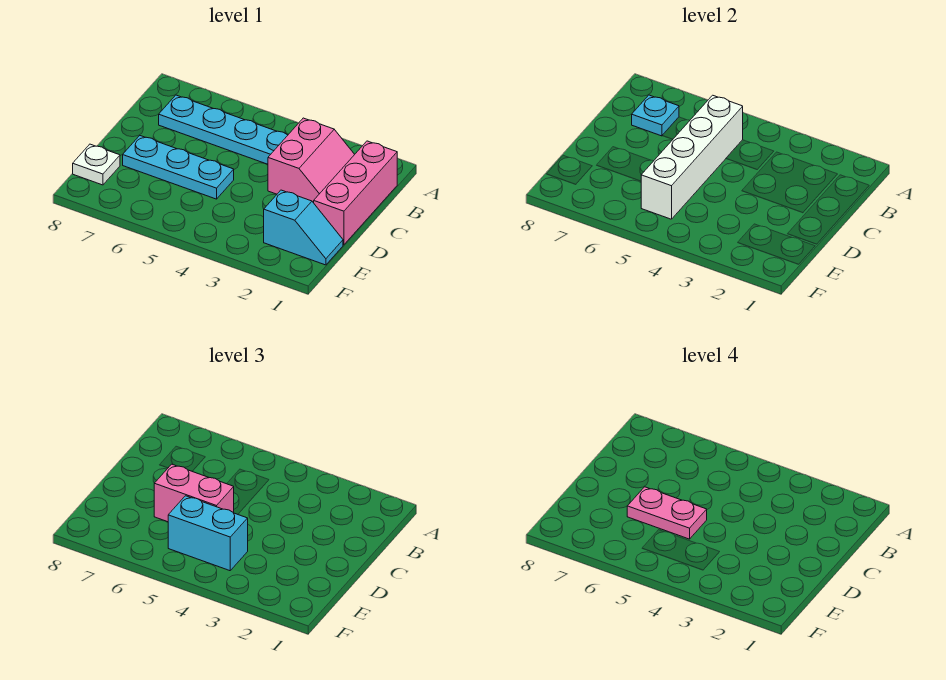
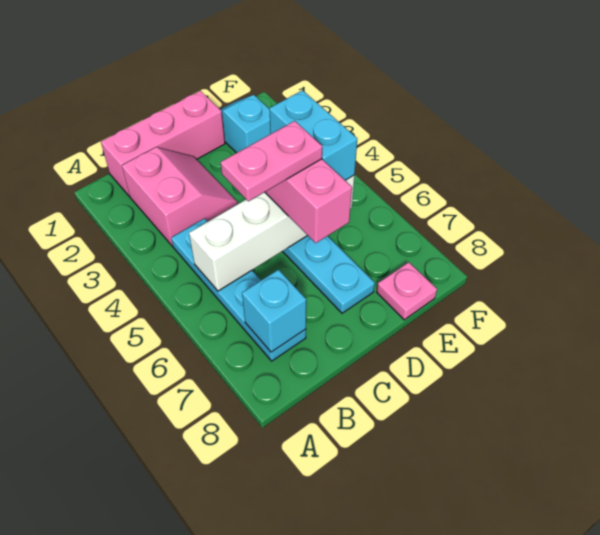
pink slope B2:C3 level 1 top 3 -> pink slope B2:C3 level 1 top B
cyan plate B7 level 2 -> cyan brick B7 level 2
pink plate D5:D6 level 4 -> pink plate C5:D5 level 4
white plate E8 level 1 -> pink plate E8 level 1

